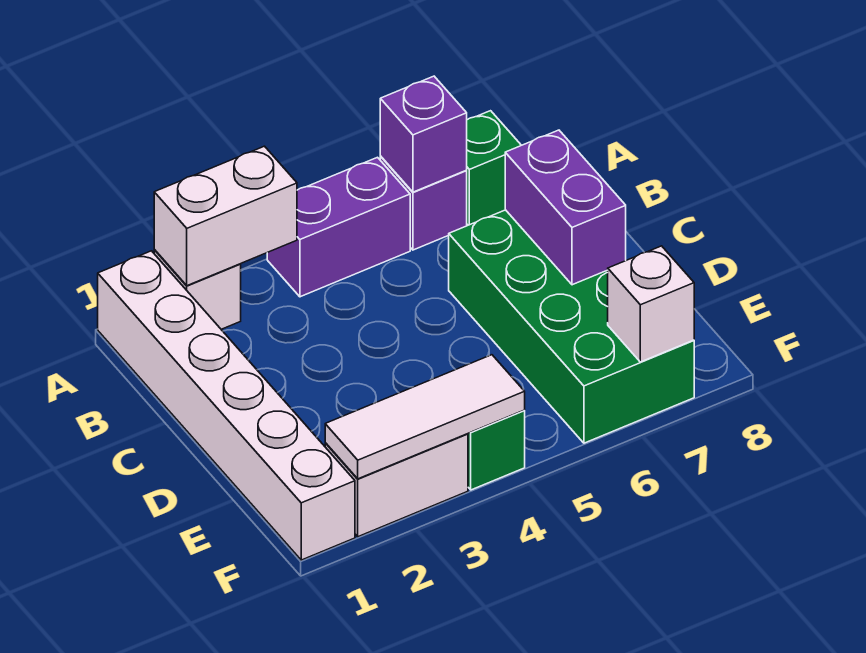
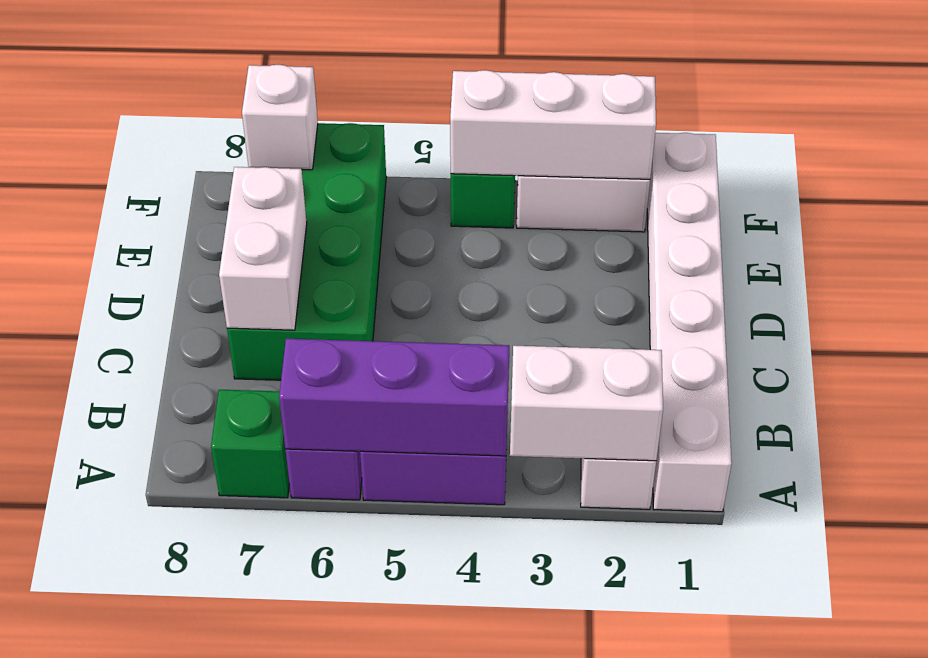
purple brick A6 level 2 -> purple brick A4:A6 level 2
purple brick C7:D7 level 2 -> white brick C7:D7 level 2
white tile F2:F4 level 2 -> white brick F2:F4 level 2

